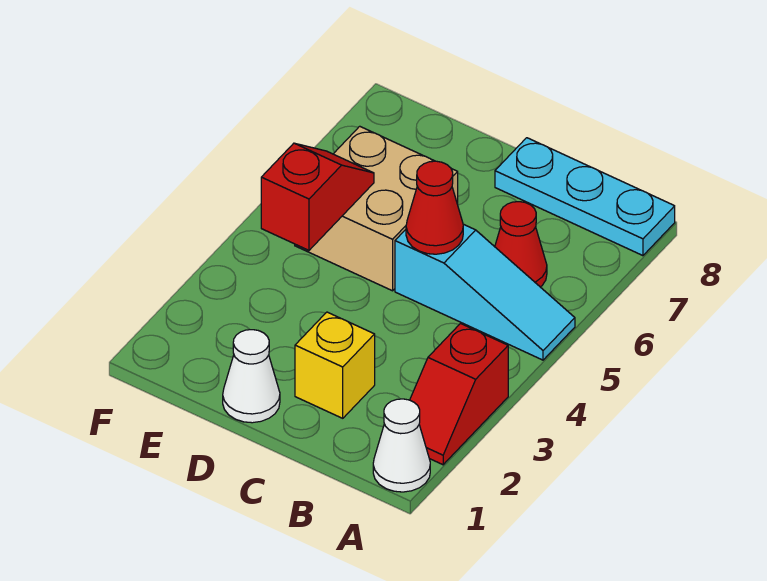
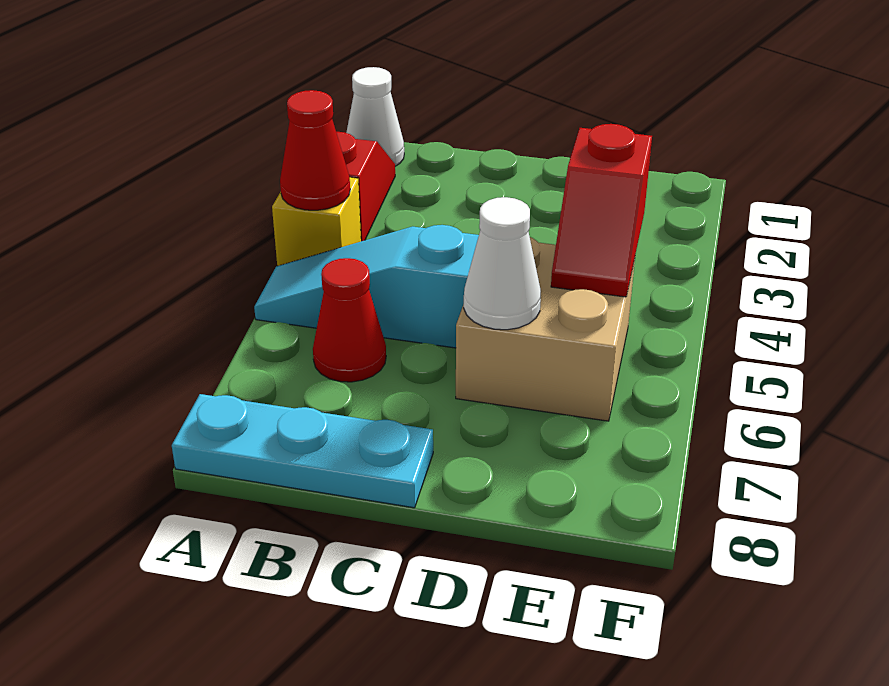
yellow brick C2 level 1 -> yellow brick A4 level 1
red cone C5 level 2 -> red cone A4 level 2
white cone D1 level 1 -> white cone D6 level 2

